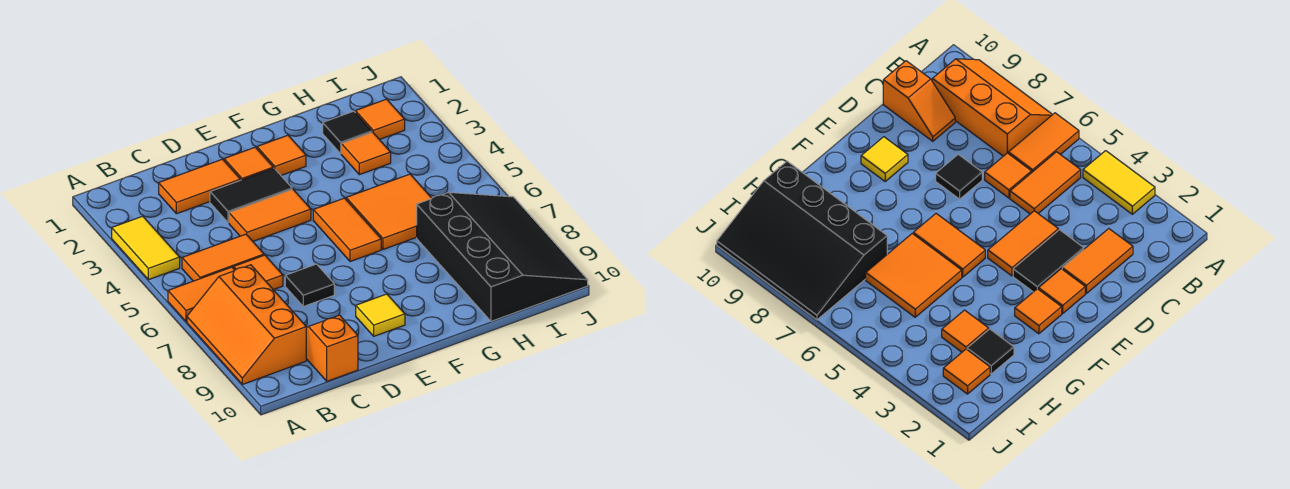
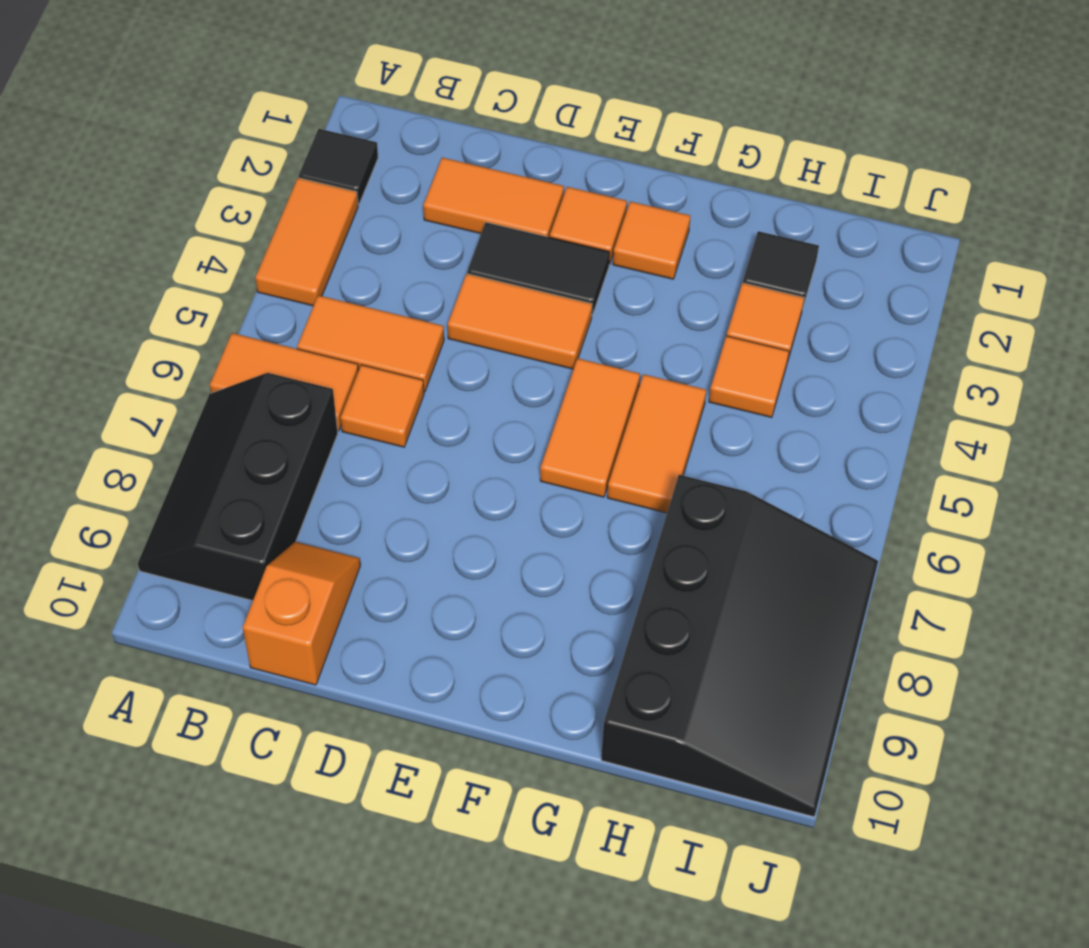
yellow tile A3:A4 level 1 -> orange tile A3:A4 level 1
orange slope A7:B9 level 1 top B -> black slope A7:B9 level 1 top B
black tile D7 level 1 -> black tile A2 level 1
yellow tile E9 level 1 -> none
orange tile G5:H6 level 1 -> orange tile G5:G6 level 1
orange tile I2 level 1 -> orange tile H4 level 1

